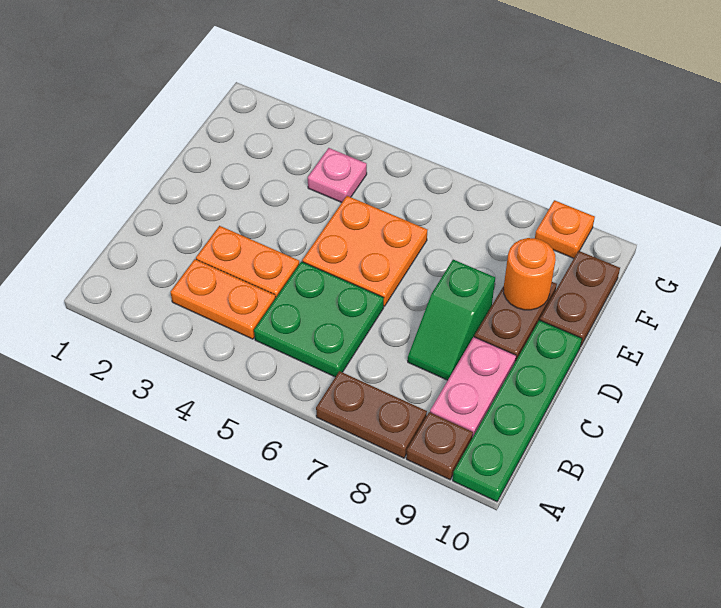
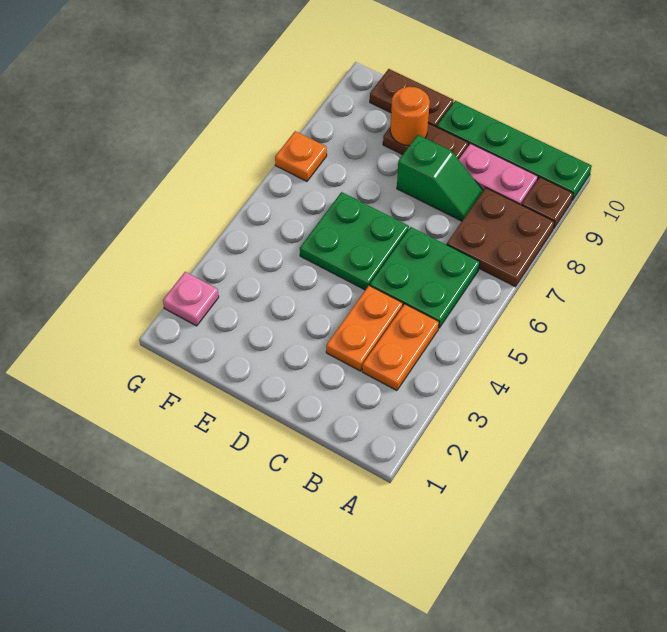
brown plate A7:A8 level 1 -> brown plate A7:B8 level 1
orange plate D5:E6 level 1 -> green plate D5:E6 level 1
pink plate F4 level 1 -> pink plate G2 level 1
orange plate G9 level 1 -> orange plate G7 level 1

